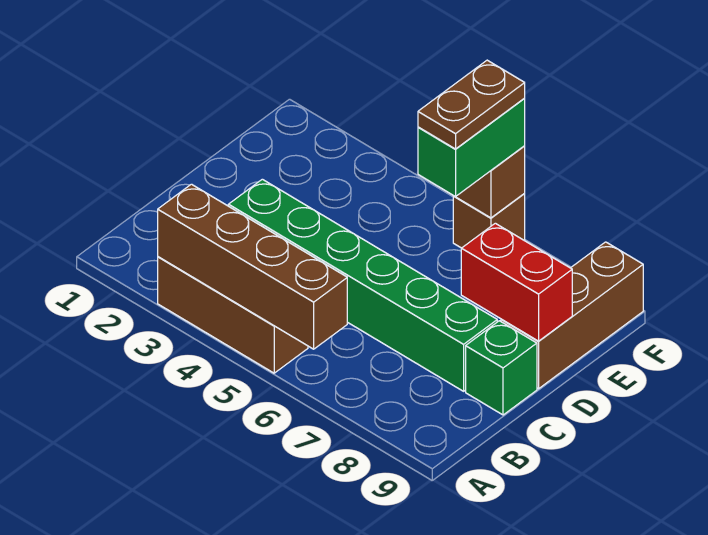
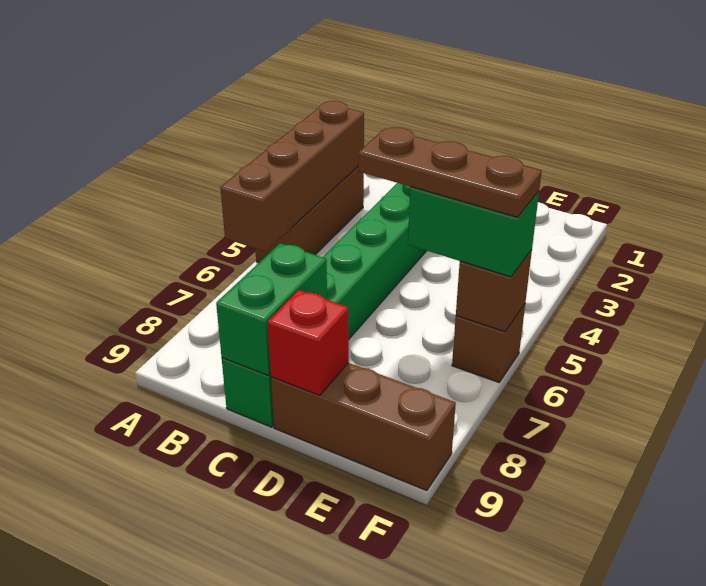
none -> green brick C8:C9 level 2
red brick D8:D9 level 2 -> red brick D9 level 2
brown plate E6:F6 level 4 -> brown plate D6:F6 level 4

